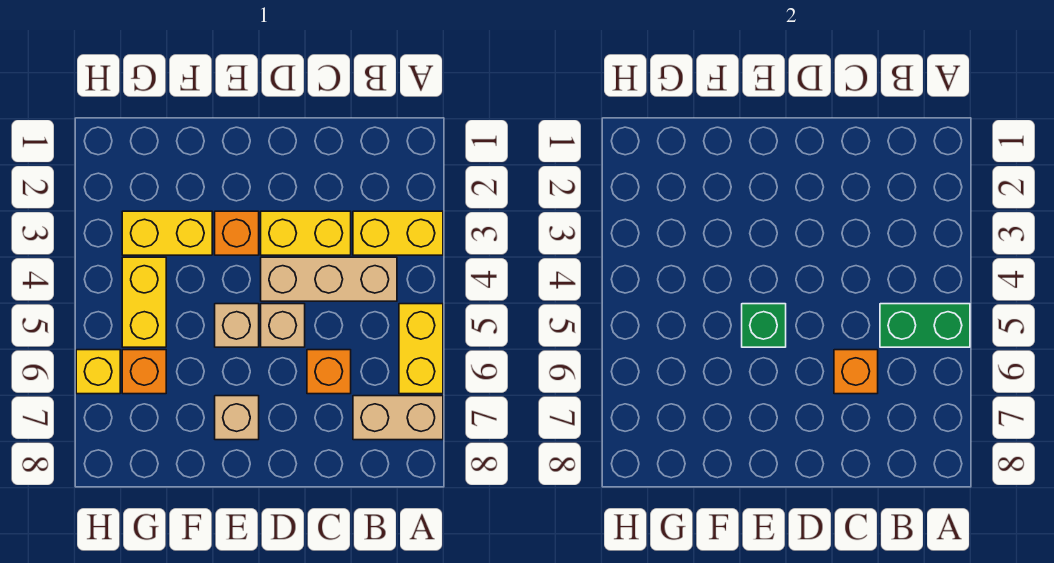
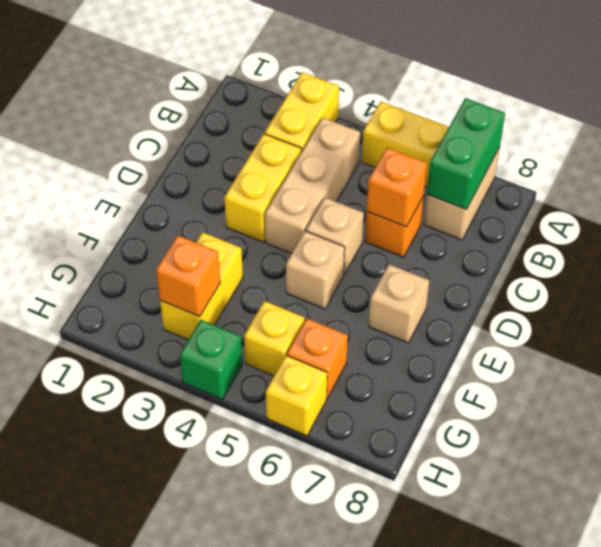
green brick A5:B5 level 2 -> green brick A7:B7 level 2
orange brick E3 level 1 -> orange brick G3 level 2
green brick E5 level 2 -> green brick H4 level 1
yellow brick G4:G5 level 1 -> yellow brick G5 level 1

